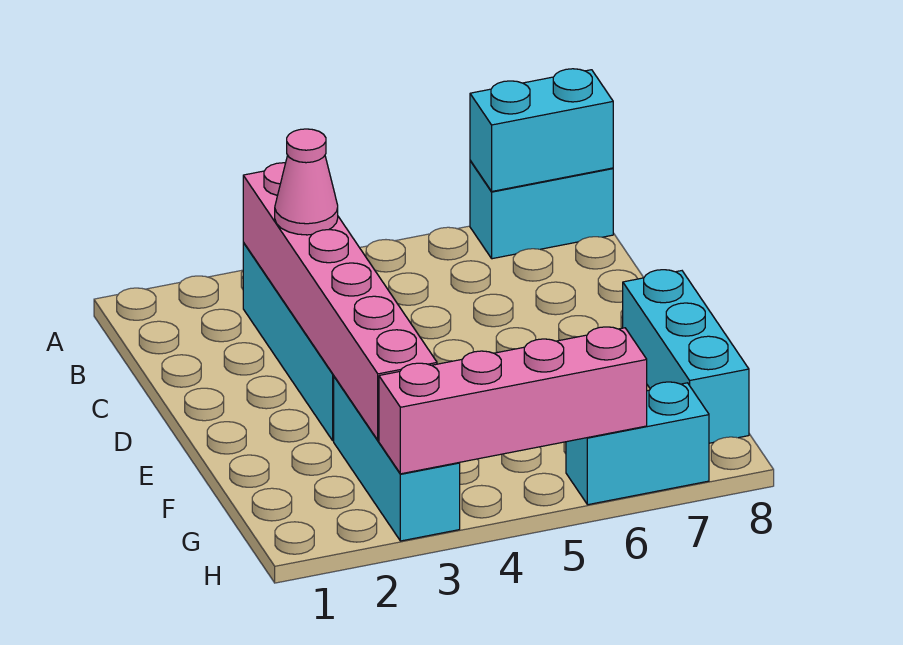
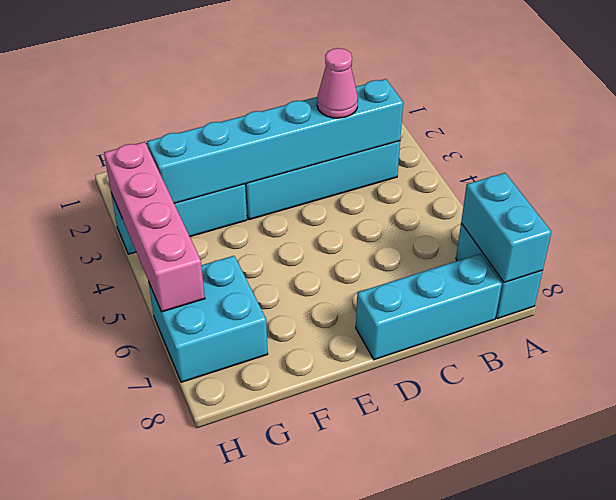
pink brick B3:G3 level 2 -> cyan brick B3:G3 level 2
cyan brick E8:G8 level 1 -> cyan brick B8:D8 level 1
cyan brick H6:H7 level 1 -> cyan brick G6:H7 level 1

